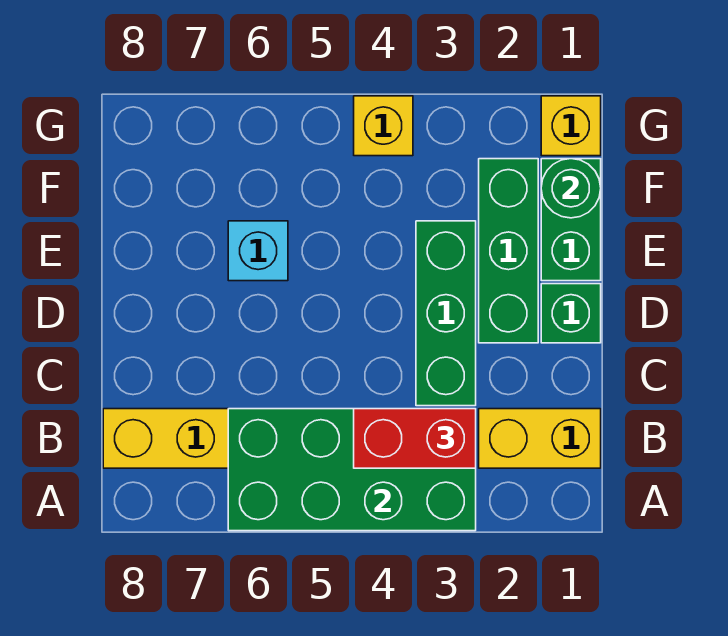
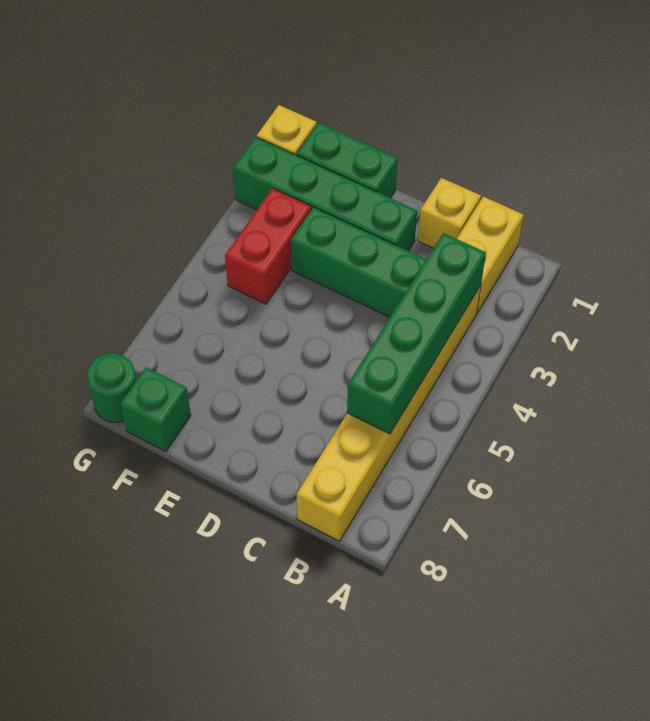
green brick A3:B6 level 2 -> green brick B3:B6 level 2
red brick B3:B4 level 3 -> red brick F3:F4 level 1
green brick D1 level 1 -> green brick F8 level 1
green brick D2:F2 level 1 -> green brick D2:G2 level 1
cyan brick E6 level 1 -> none
green round brick F1 level 2 -> green round brick G8 level 1
yellow brick G4 level 1 -> yellow brick C1 level 1

